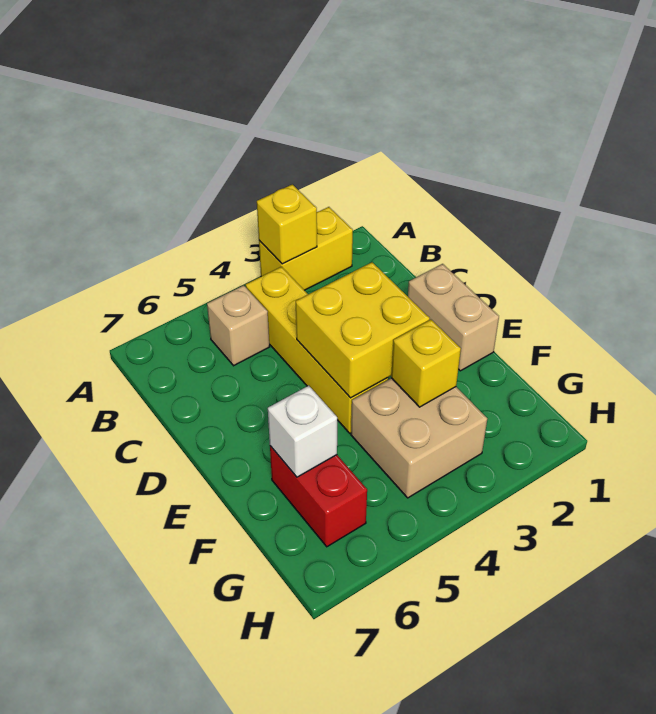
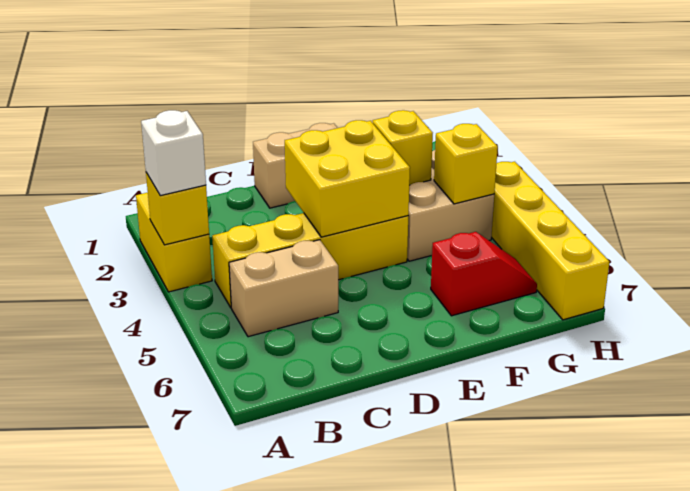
tan brick B5 level 1 -> tan brick B5:C5 level 1
red brick F6:G6 level 1 -> red slope F6:G6 level 1 top F
white brick F6 level 2 -> white brick A3 level 3
none -> yellow brick G4 level 2
none -> yellow brick H4:H7 level 1

